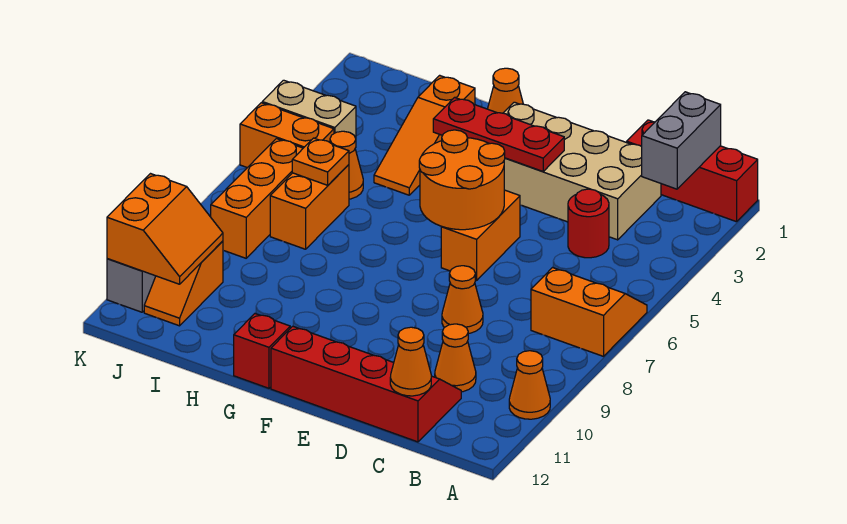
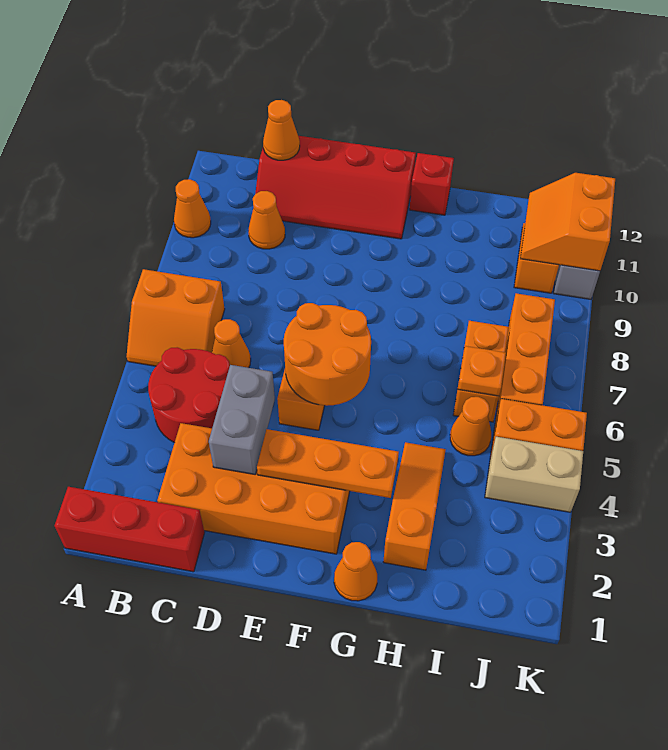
grey brick B1:B2 level 2 -> grey brick D3:D4 level 2
tan brick C2:F3 level 1 -> orange brick C2:F3 level 1
red round brick C4 level 1 -> red round brick B4:C5 level 1
orange cone D8 level 1 -> orange cone C6 level 1
red plate E3:G3 level 2 -> orange plate E3:G3 level 2

